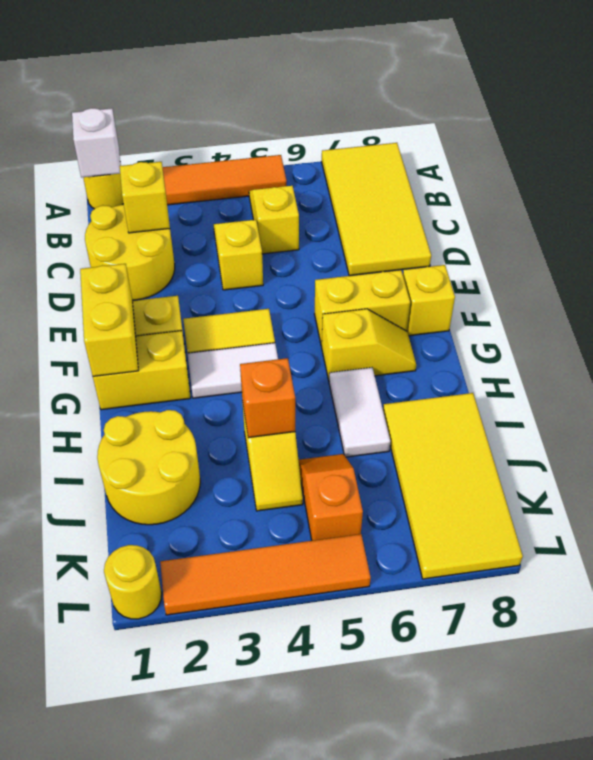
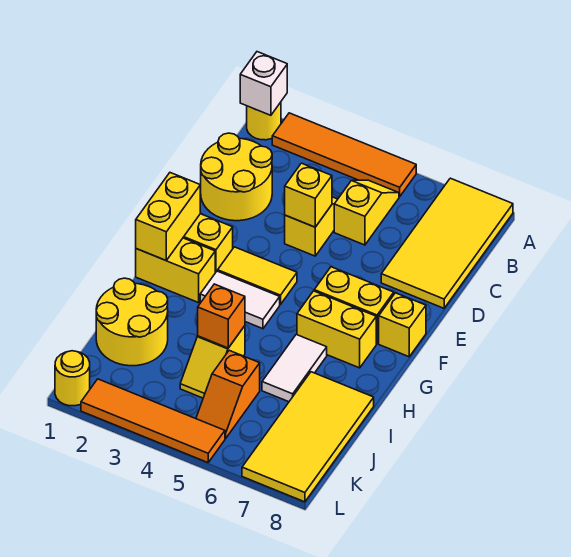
yellow brick C2 level 2 -> yellow brick D4 level 2
yellow slope G6:G7 level 1 top 6 -> yellow brick G6:G7 level 1
orange slope J5:K5 level 1 top K -> orange slope J5:K5 level 1 top J

